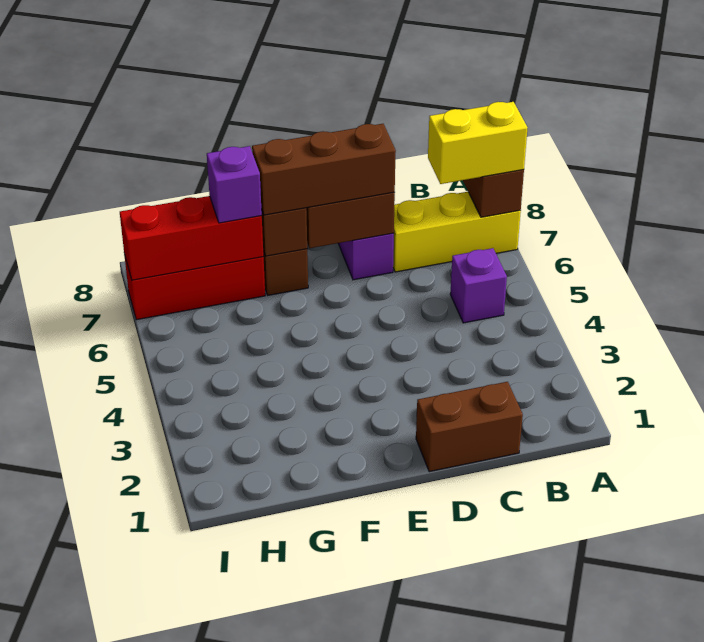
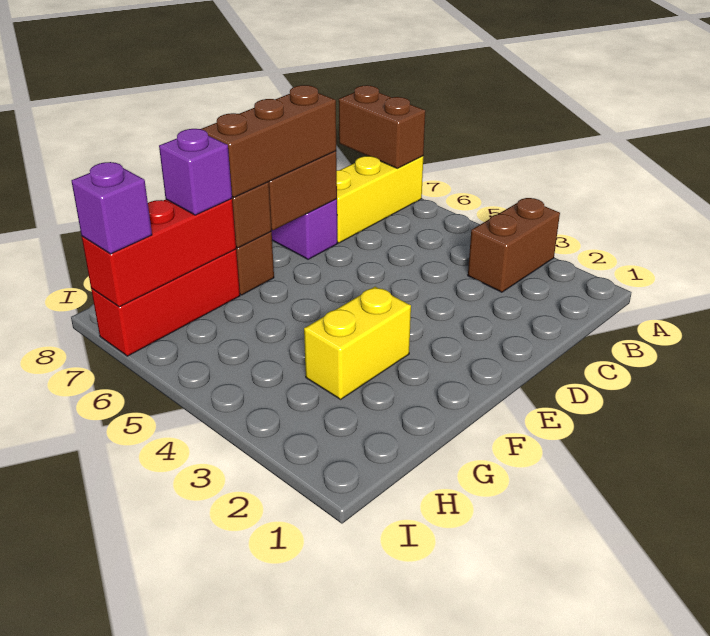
yellow brick A7:B7 level 3 -> yellow brick F3:G3 level 1
purple brick B5 level 1 -> purple brick I7 level 3
brown brick C1:D1 level 1 -> brown brick A3:B3 level 1

